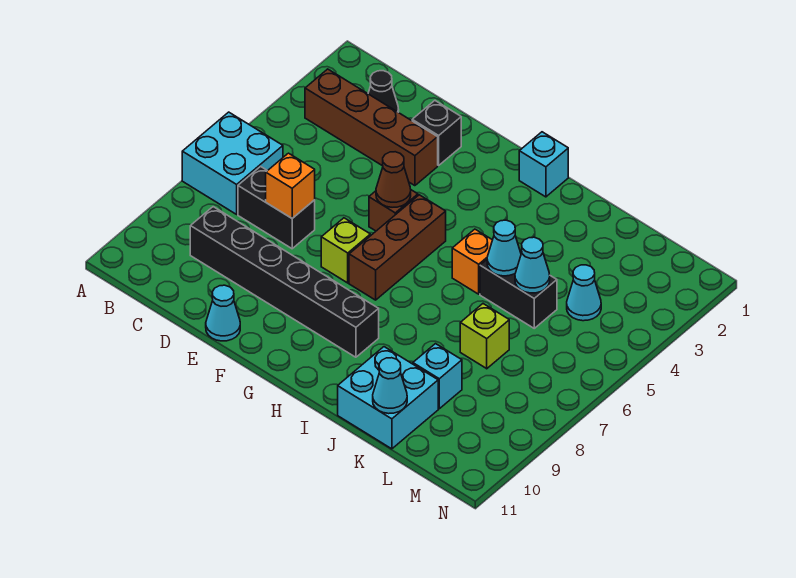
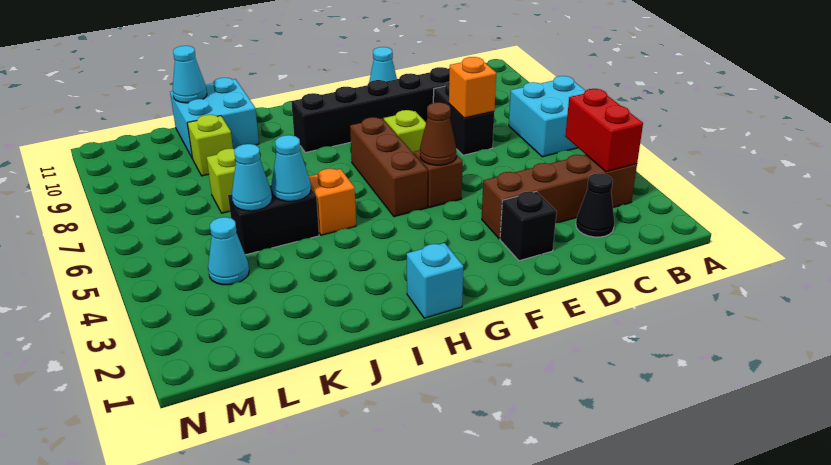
none -> red brick B3:B4 level 2
black brick C7:D7 level 1 -> black brick D7:D8 level 1
cyan brick K9 level 1 -> lime brick K9 level 1

